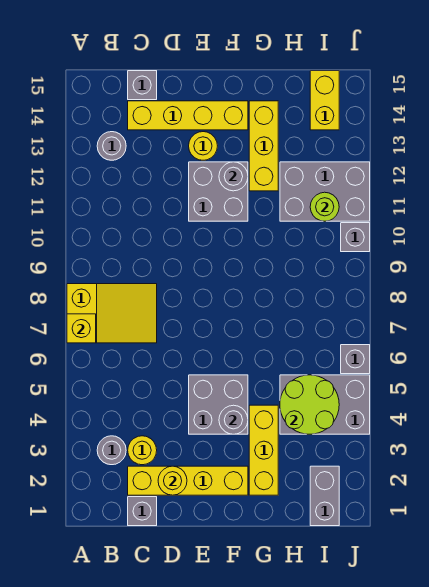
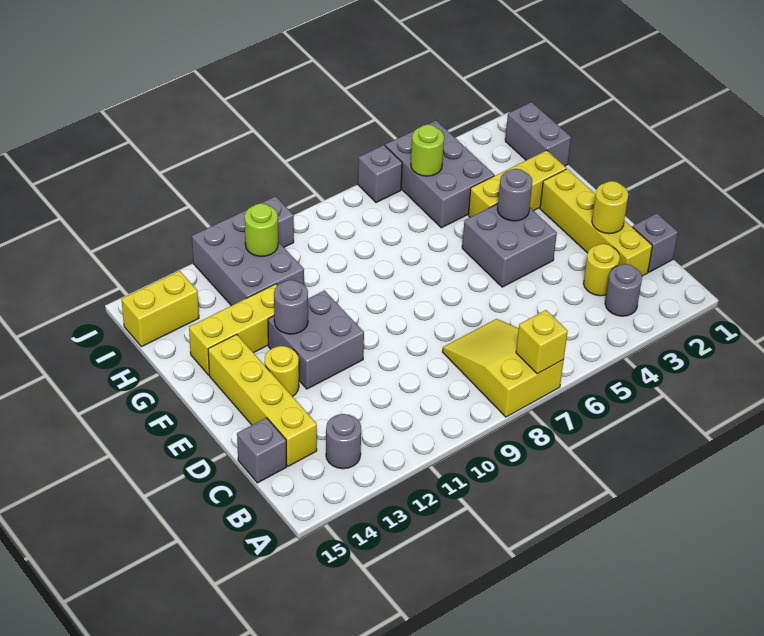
lime round brick H4:I5 level 2 -> lime round brick I5 level 2
grey brick I1:I2 level 1 -> grey brick H1:I1 level 1

